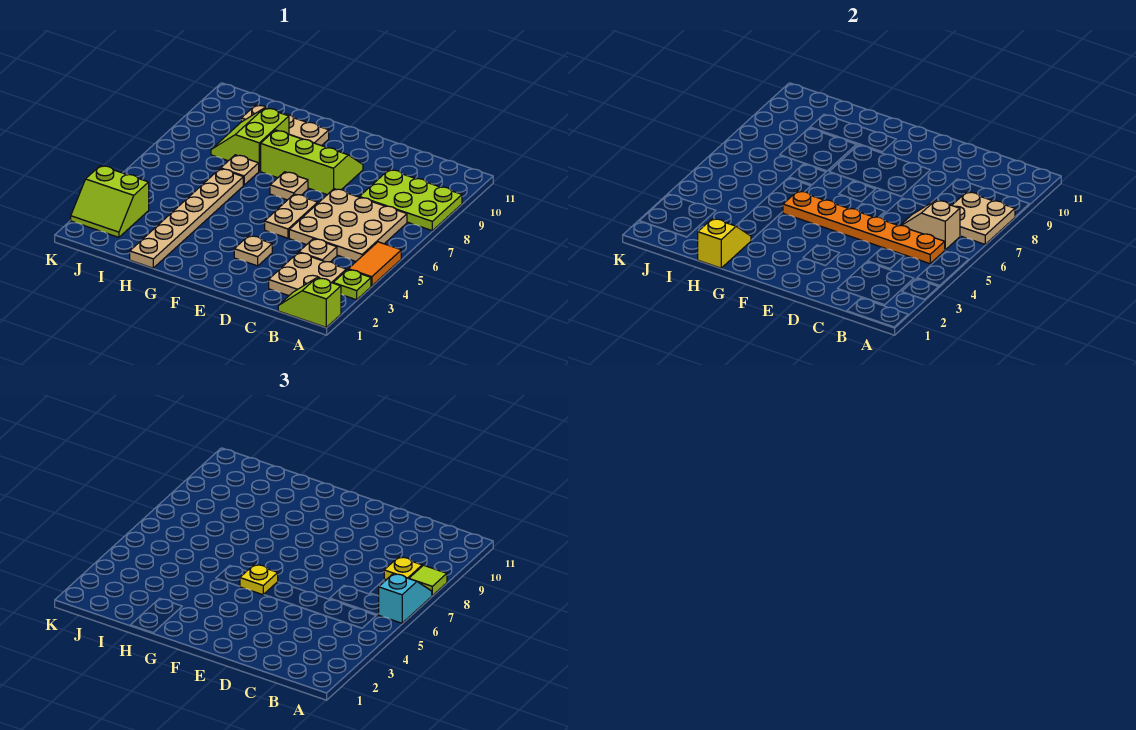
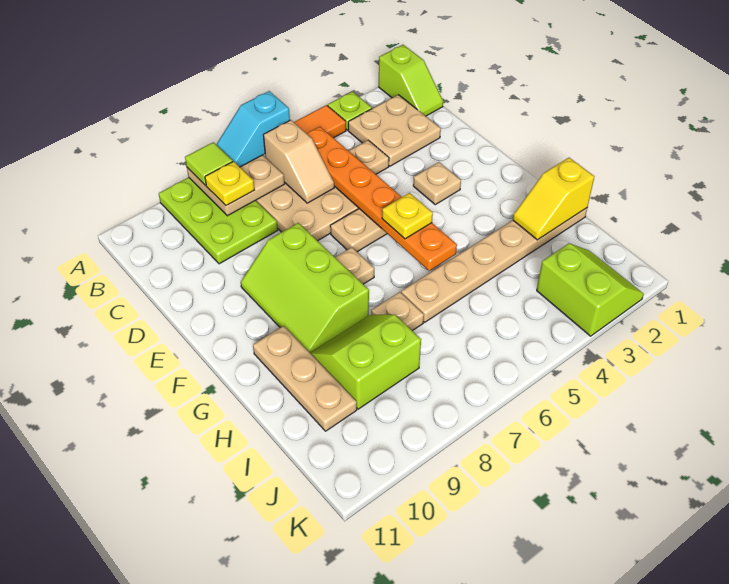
lime slope H8:I9 level 1 top H -> lime slope H8:I9 level 1 top I

